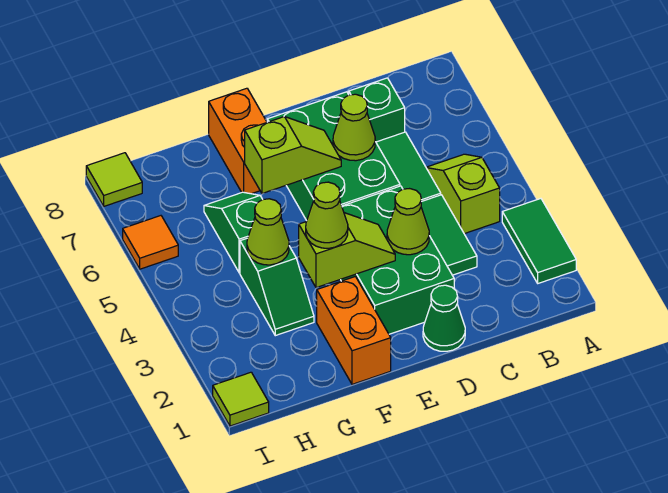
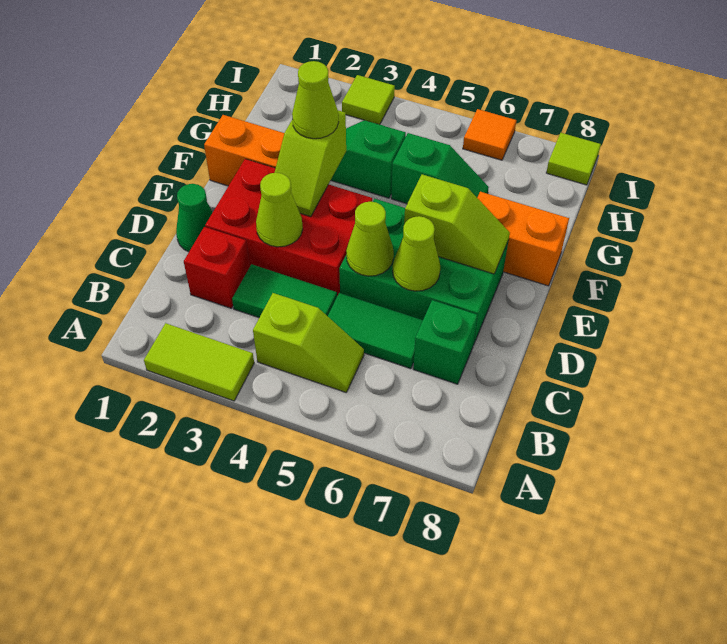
green tile A2:A3 level 1 -> lime tile A2:A3 level 1
none -> red brick C2 level 1
green brick D2:E4 level 1 -> red brick D2:E4 level 1
lime slope E6:F6 level 2 top F -> lime slope E6:E7 level 2 top 6
lime cone G4 level 2 -> lime cone D5 level 2
lime tile I1 level 1 -> lime tile I3 level 1

